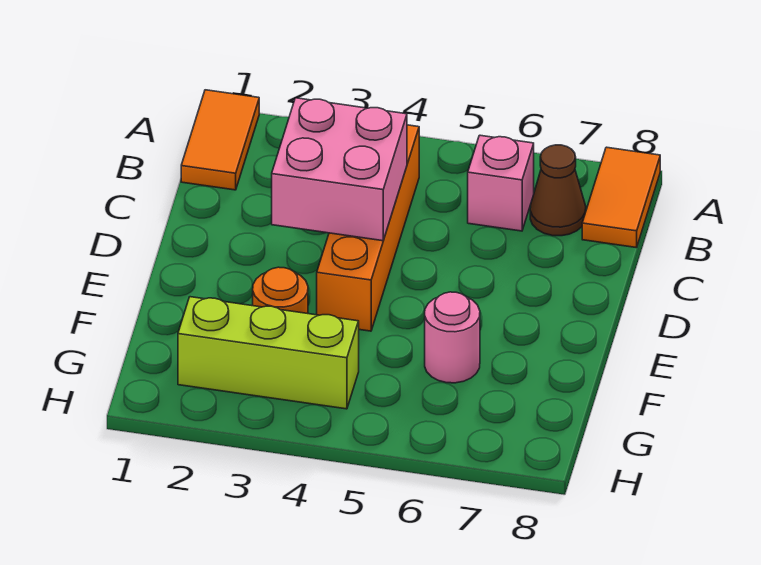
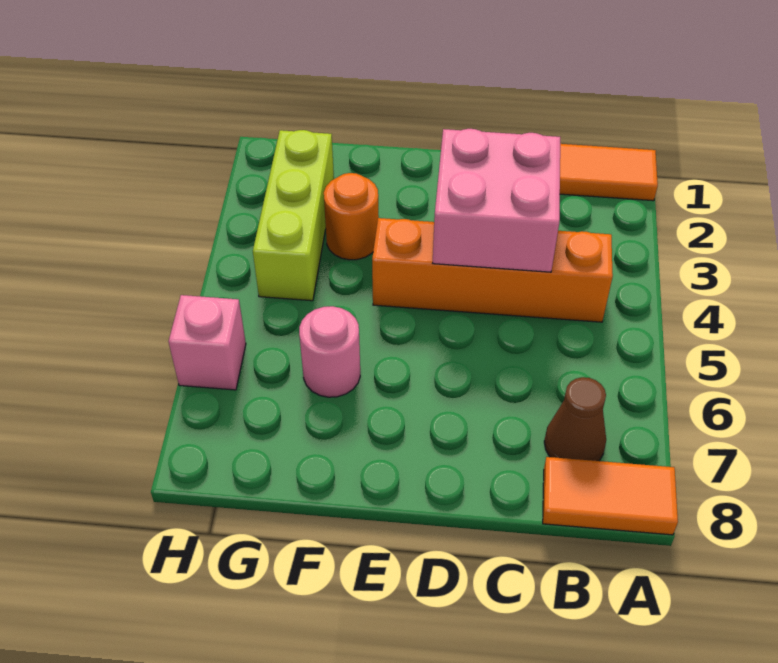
pink brick B6 level 1 -> pink brick H6 level 1

